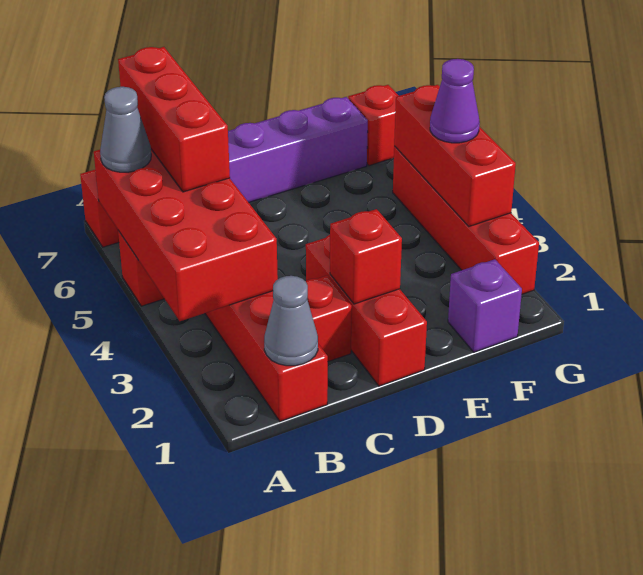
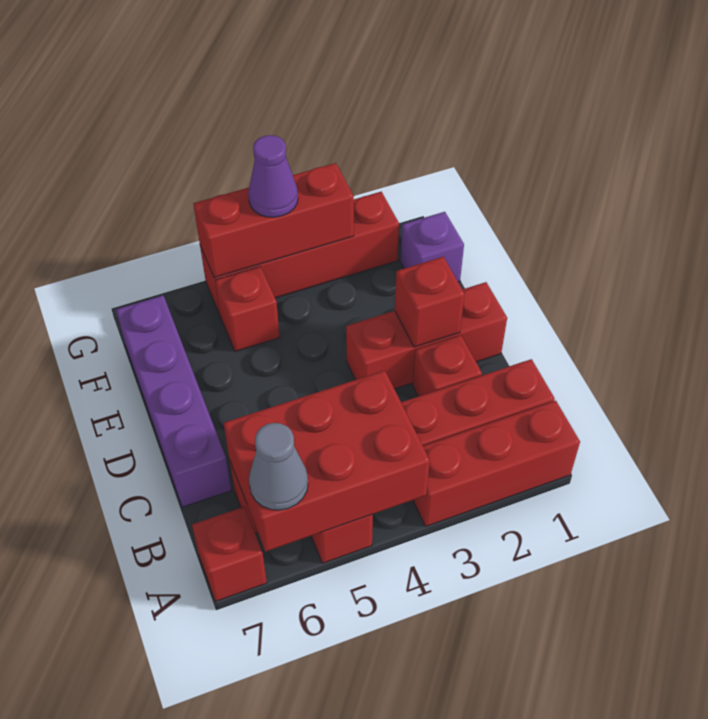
red brick A3:B6 level 2 -> red brick A4:B6 level 2
grey cone B1 level 2 -> none
red brick B5:B7 level 3 -> red brick A1:A3 level 1
red brick G7 level 1 -> red brick F5 level 1

